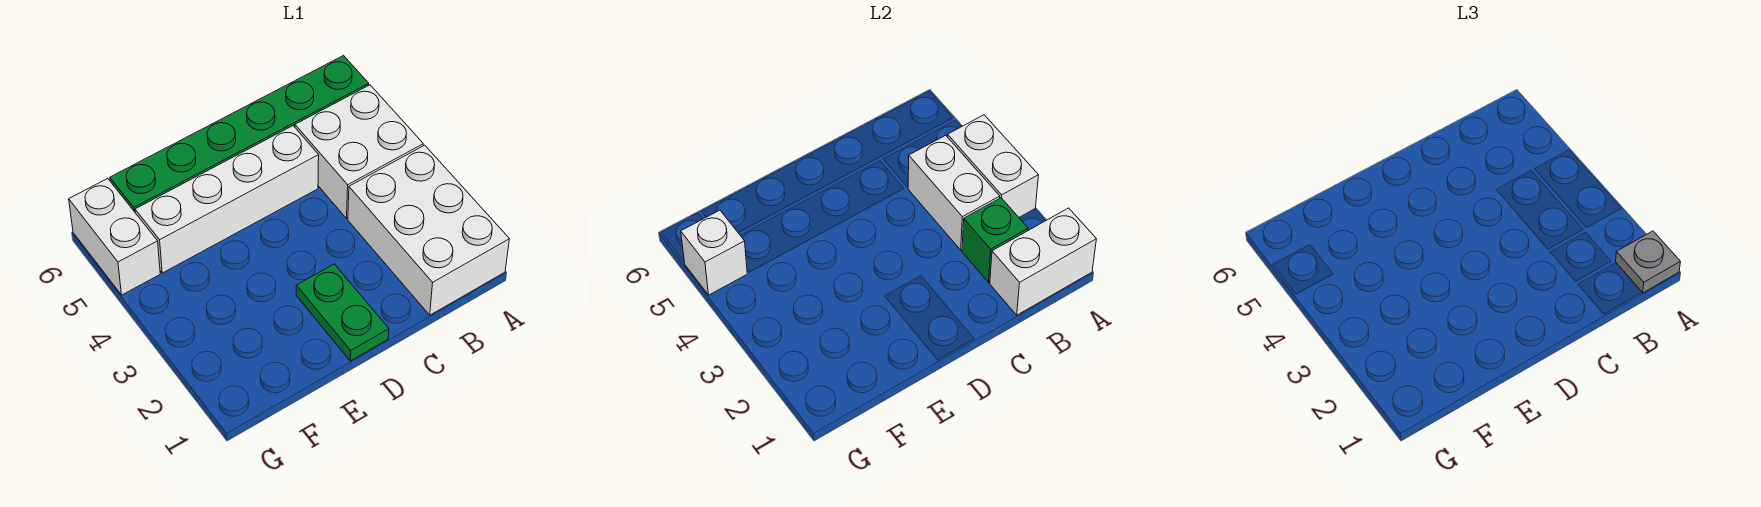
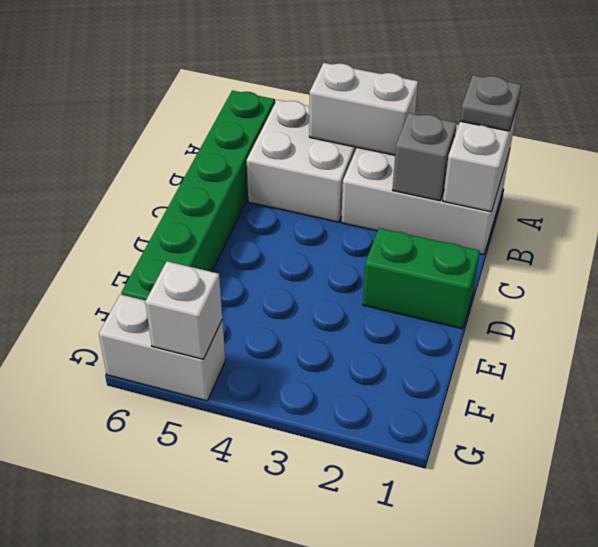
green brick B2 level 2 -> grey brick B2 level 2
white brick B3:B4 level 2 -> none
white brick C5:F5 level 1 -> none
green plate D1:D2 level 1 -> green brick D1:D2 level 1

